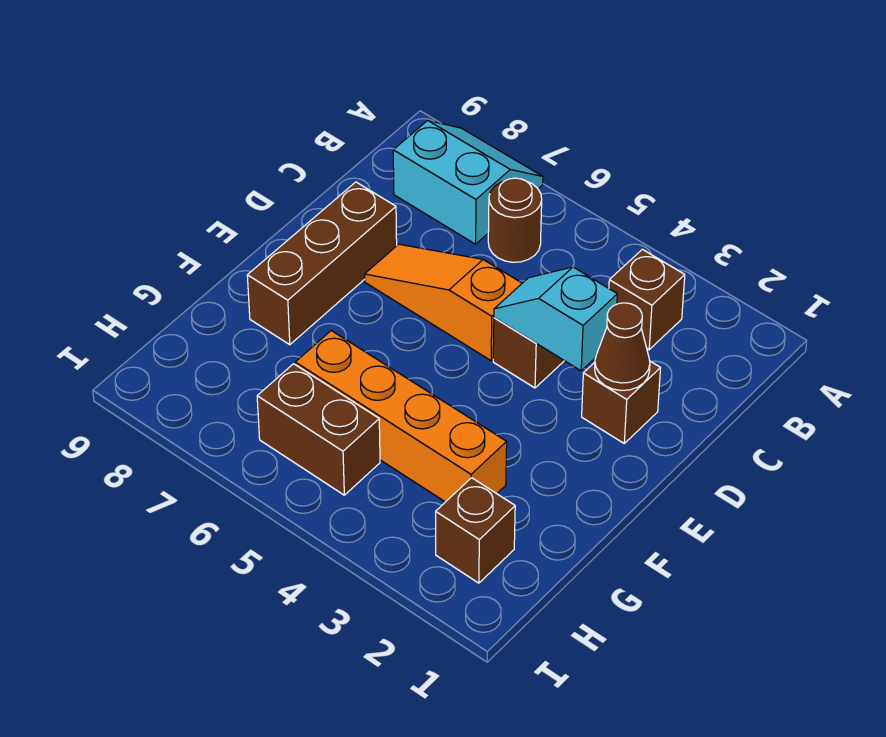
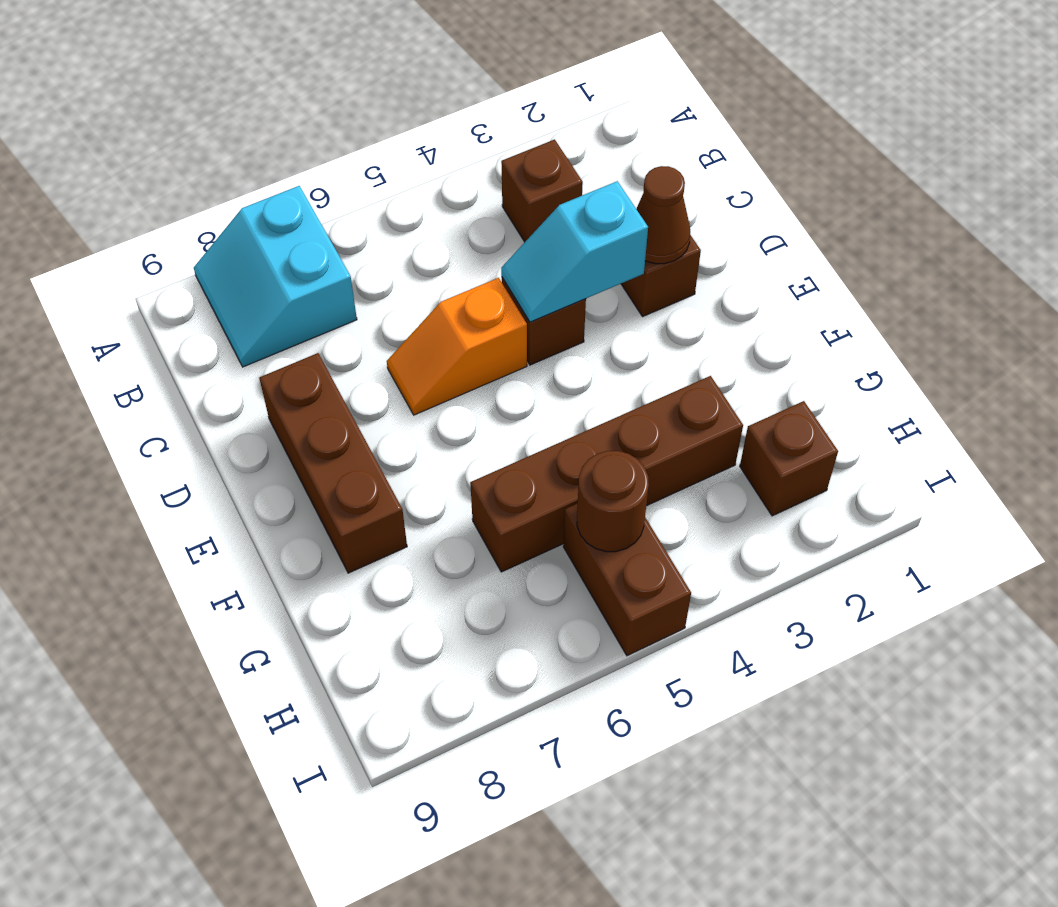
cyan slope A7:B8 level 1 top B -> cyan slope A7:B8 level 1 top 7
brown round brick B6 level 1 -> brown round brick H5 level 2
orange slope D5:D7 level 1 top 5 -> orange slope D5:D6 level 1 top 5
orange brick G3:G6 level 1 -> brown brick G3:G6 level 1
brown brick H5:H6 level 1 -> brown brick H5:I5 level 1

